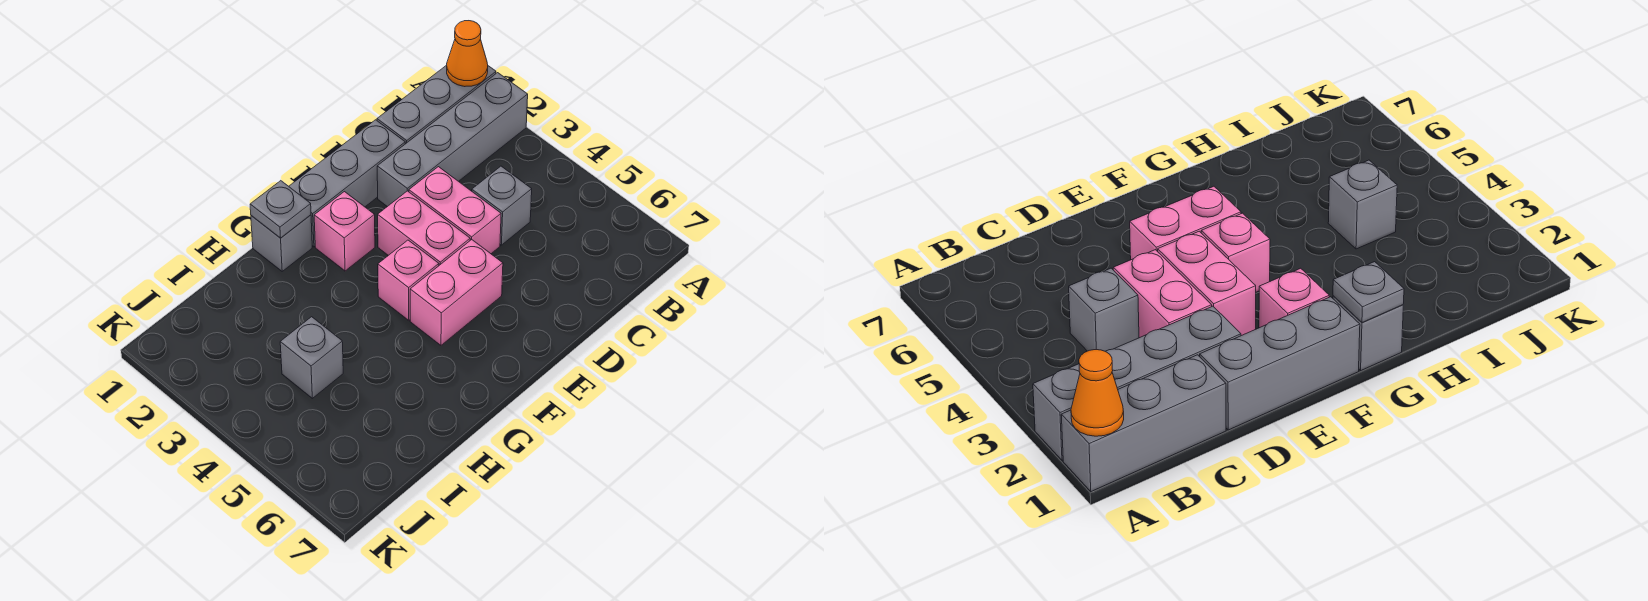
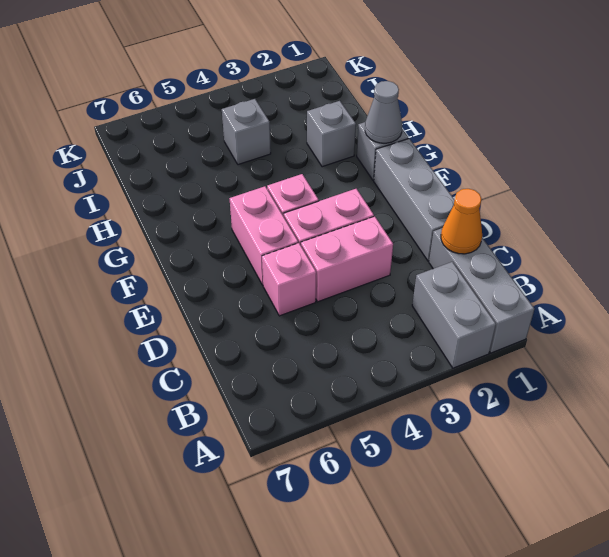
orange cone A1 level 2 -> orange cone C1 level 2
grey brick A2:D2 level 1 -> grey brick A2:B2 level 1
grey brick C4 level 1 -> grey brick H2 level 1
pink brick F2 level 1 -> pink brick D5 level 1
grey plate G1 level 2 -> grey cone G1 level 2

